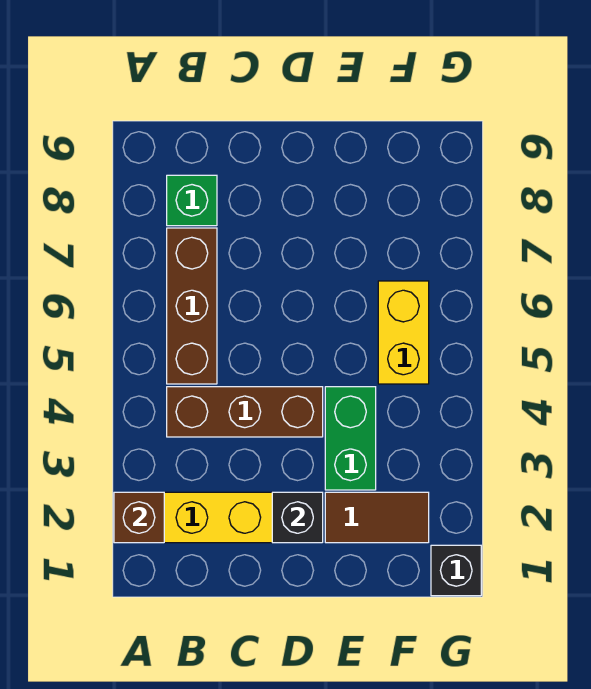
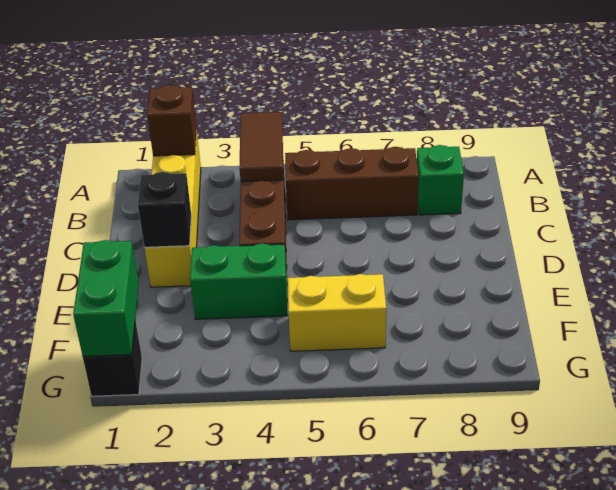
brown tile E2:F2 level 1 -> brown tile A4:B4 level 2
none -> green brick F1:G1 level 2

